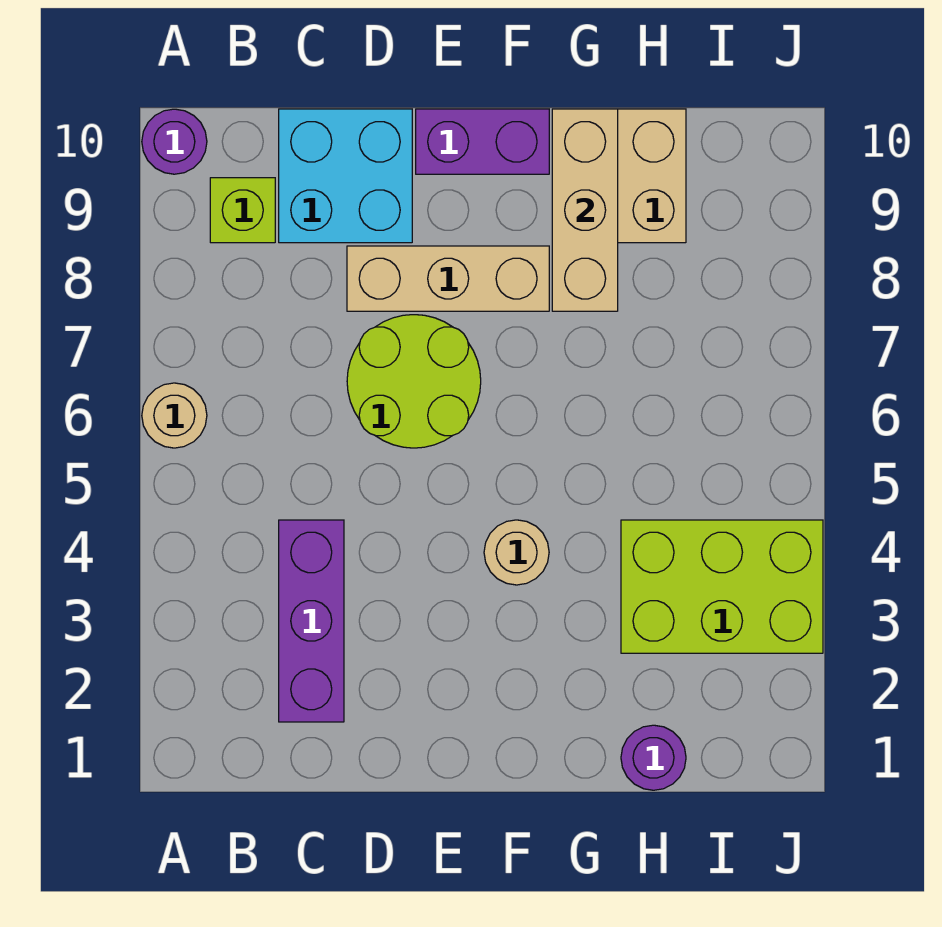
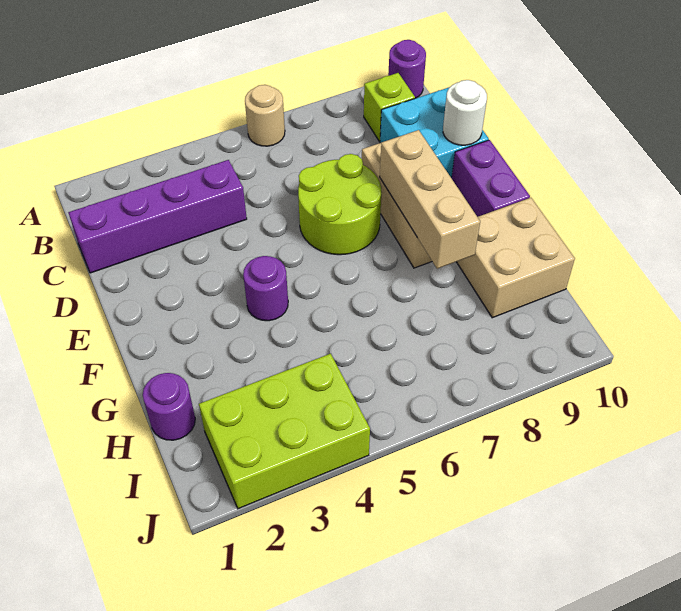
purple brick C2:C4 level 1 -> purple brick C1:C4 level 1
none -> white round brick D10 level 2
tan round brick F4 level 1 -> purple round brick F4 level 1
tan brick G8:G10 level 2 -> tan brick E8:G8 level 2
lime brick H3:J4 level 1 -> lime brick I2:J4 level 1

